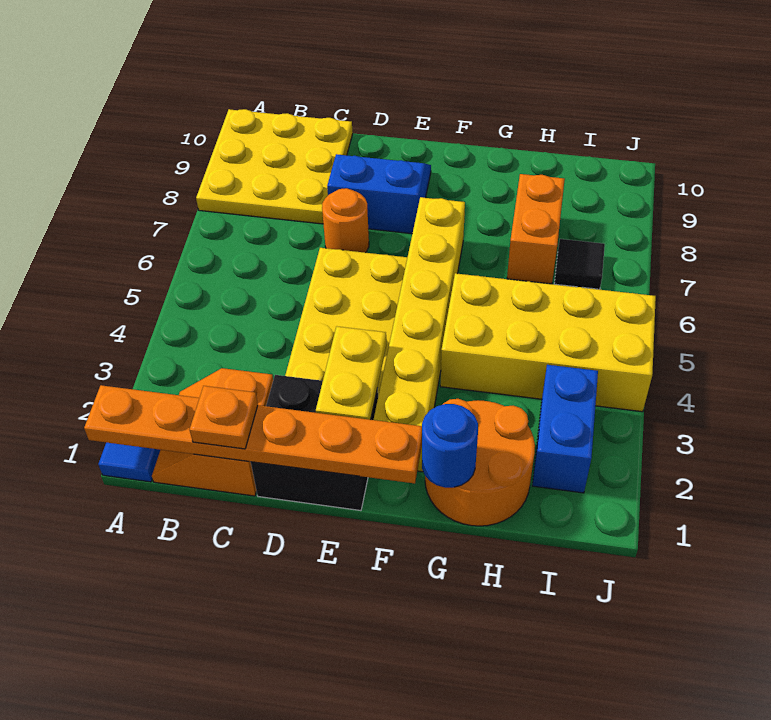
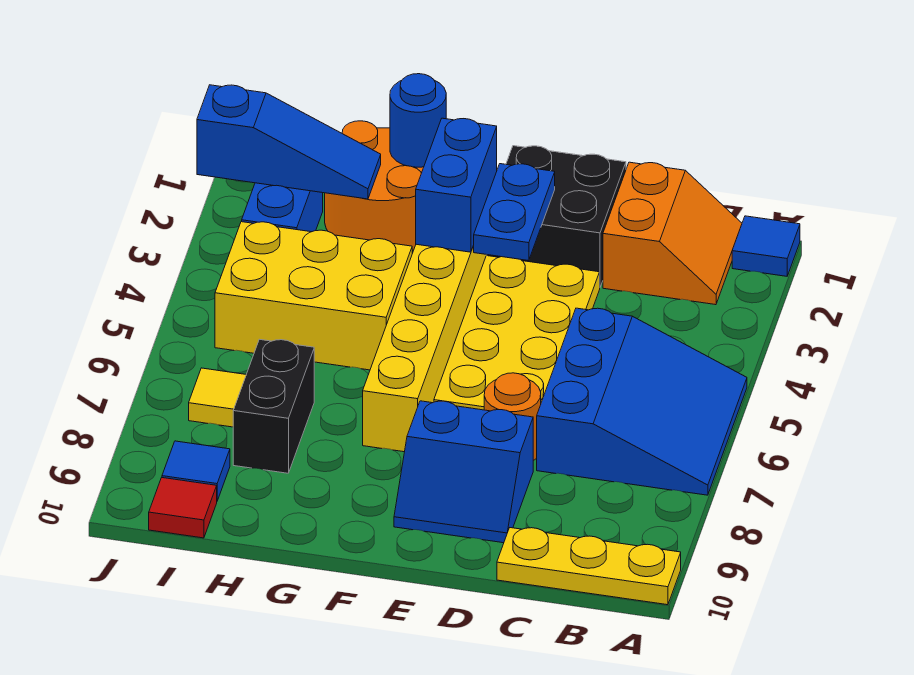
orange plate A1:F1 level 2 -> none
none -> blue slope A5:C7 level 1 top C
yellow plate A8:C10 level 1 -> yellow plate A10:C10 level 1
orange plate C1 level 3 -> none
yellow plate E2:E3 level 2 -> blue plate E2:E3 level 2
none -> blue brick F2:F3 level 2
yellow brick G4:J5 level 1 -> yellow brick G4:I5 level 1
none -> blue slope H2:J2 level 2 top J
orange brick H7:H8 level 1 -> black brick H7:H8 level 1
black tile I7 level 1 -> yellow tile I7 level 1
none -> blue tile I9 level 1
none -> red tile I10 level 1

